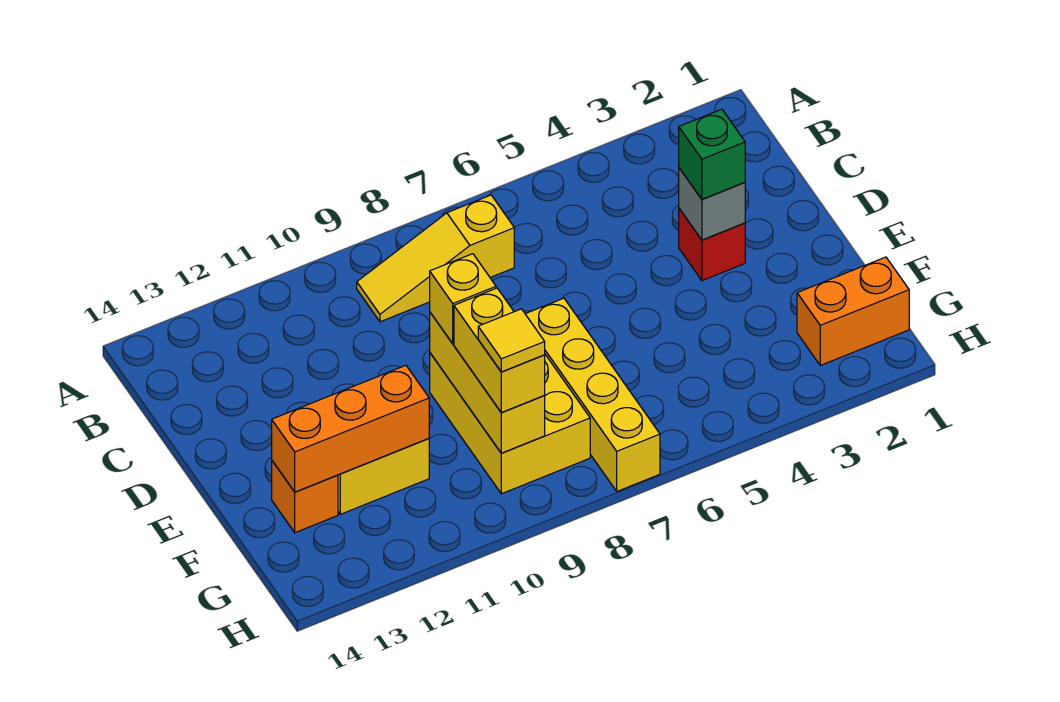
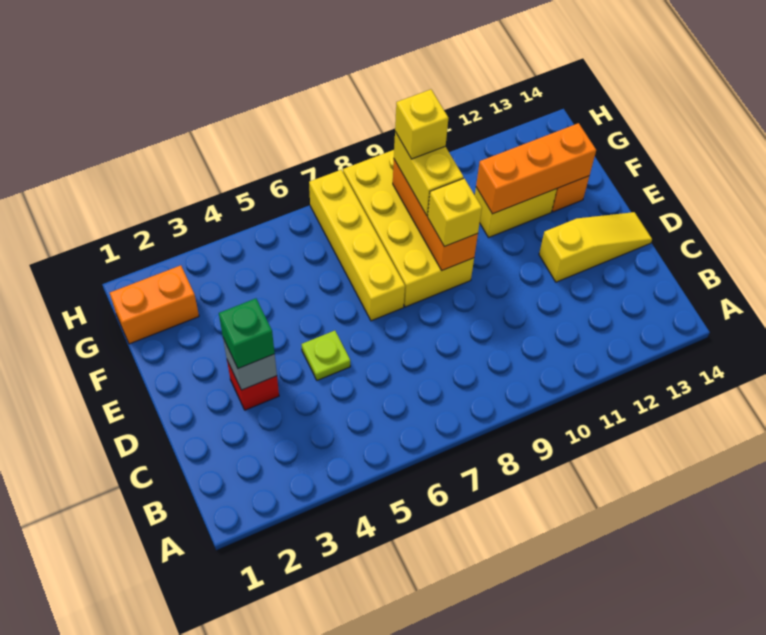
yellow slope B7:B9 level 1 top 7 -> yellow slope D12:D14 level 1 top 12
none -> lime plate D5 level 1
yellow brick E8:G9 level 1 -> yellow brick E8:H9 level 1
yellow brick E9:G9 level 2 -> orange brick E9:G9 level 2
yellow tile G9 level 4 -> yellow brick G9 level 4

